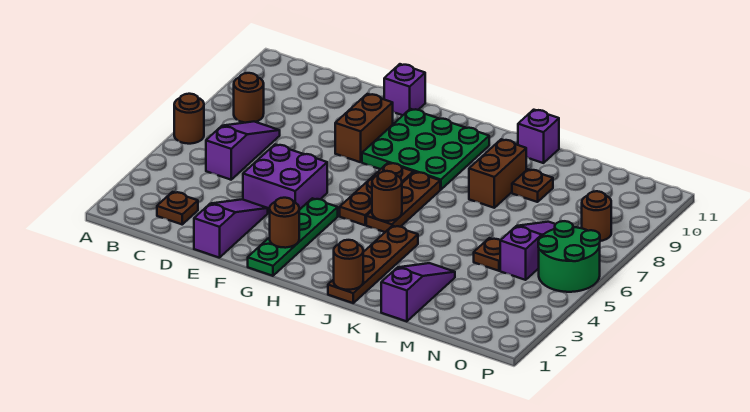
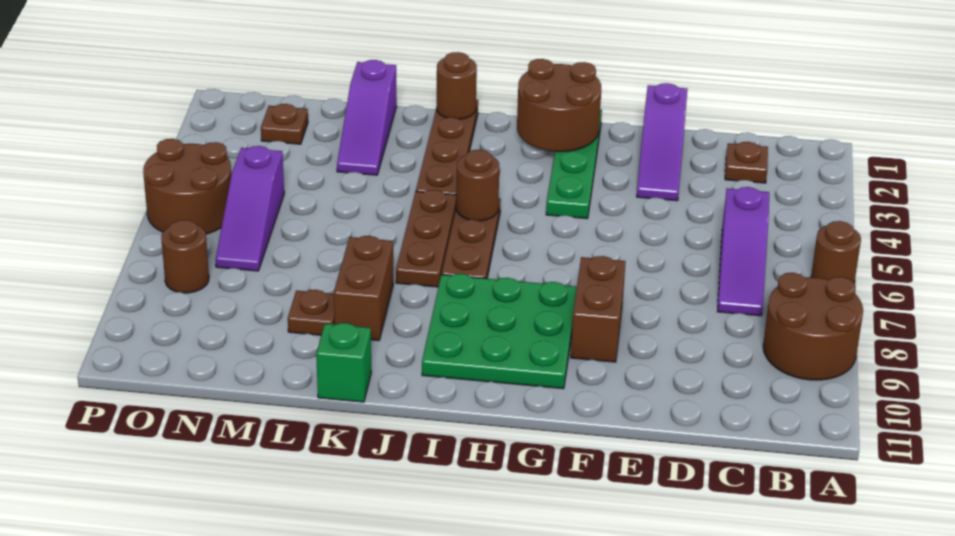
brown round brick B8 level 1 -> brown round brick A8:B9 level 1
purple brick E4:F5 level 1 -> none
purple brick F11 level 1 -> none
brown round brick G2 level 2 -> brown round brick G1:H2 level 2
brown plate H5:H7 level 1 -> brown plate J5:J7 level 1
purple brick K11 level 1 -> green brick K11 level 1
brown plate M5 level 1 -> brown plate N2 level 1
green round brick O5:P6 level 1 -> brown round brick O5:P6 level 1

